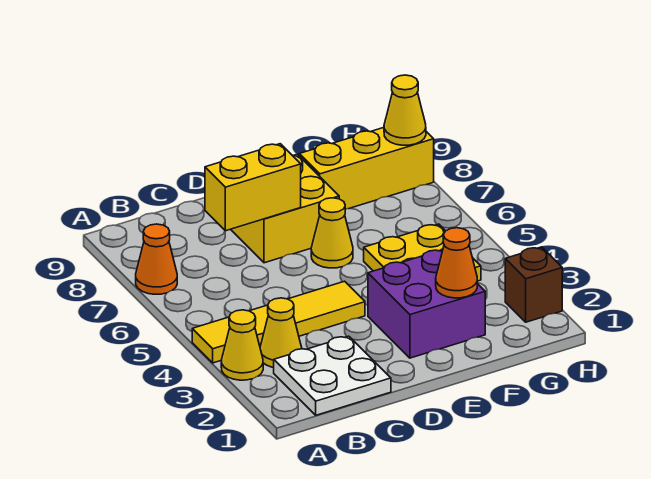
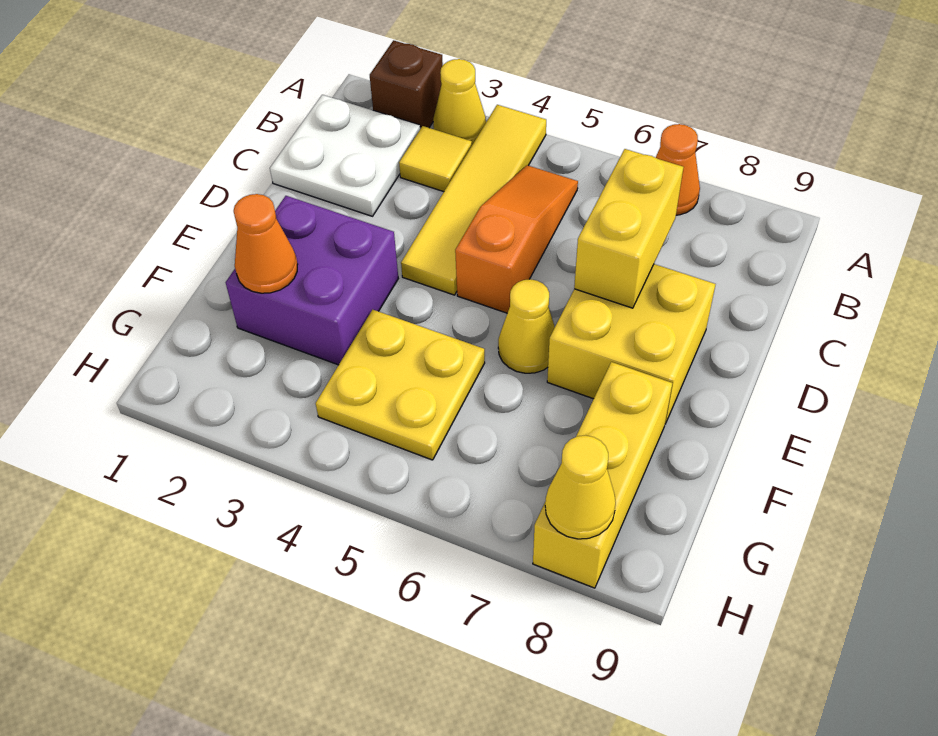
yellow cone B3 level 1 -> yellow tile B3 level 1
none -> orange slope B5:D5 level 1 top D
brown brick H2 level 1 -> brown brick A2 level 1

